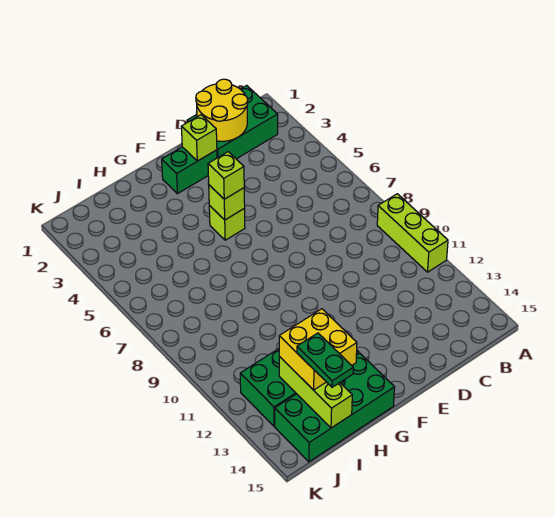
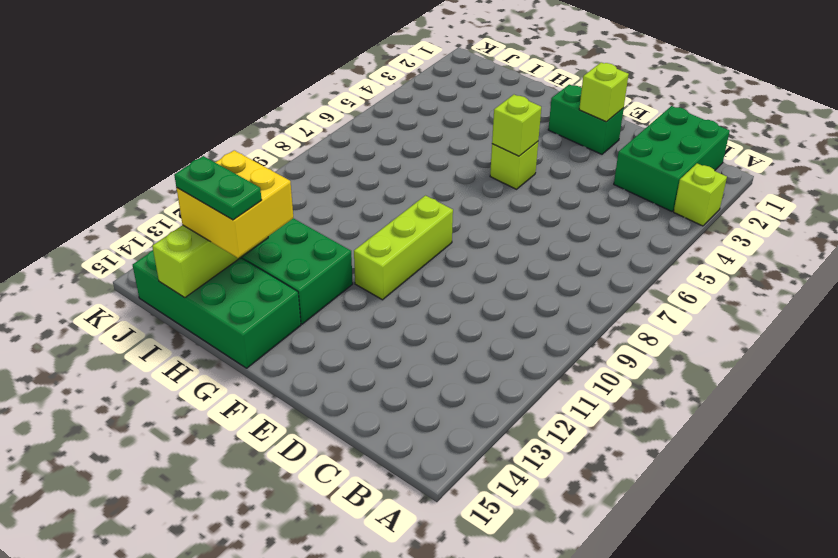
lime brick A9:A11 level 1 -> lime brick F9:F11 level 1
green brick B1:D2 level 1 -> green brick B1:C3 level 1
yellow round brick C1:D2 level 2 -> none
lime brick F5 level 3 -> lime brick A3 level 1
green plate I14:I15 level 4 -> green plate H14:I14 level 4

